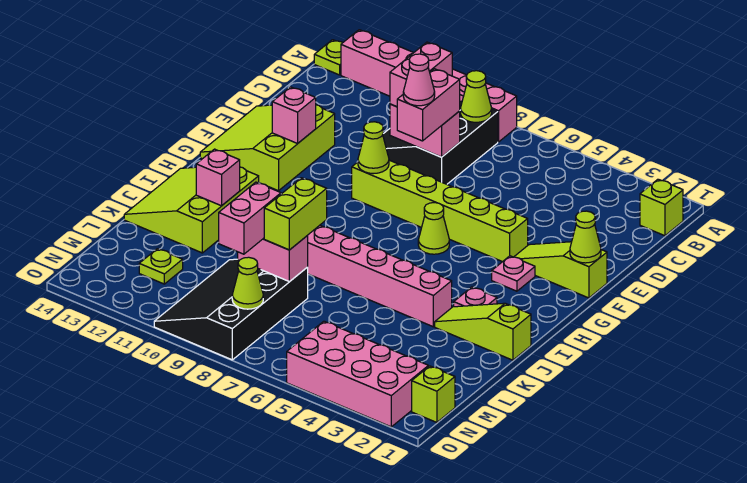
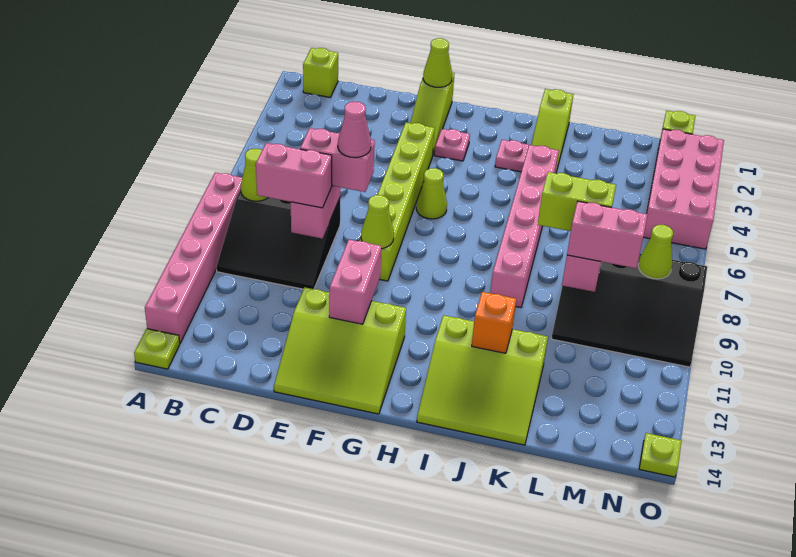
pink brick F12 level 2 -> pink brick F11:F12 level 2
pink brick J12 level 2 -> orange brick J12 level 2
lime plate M12 level 1 -> lime plate O14 level 1

